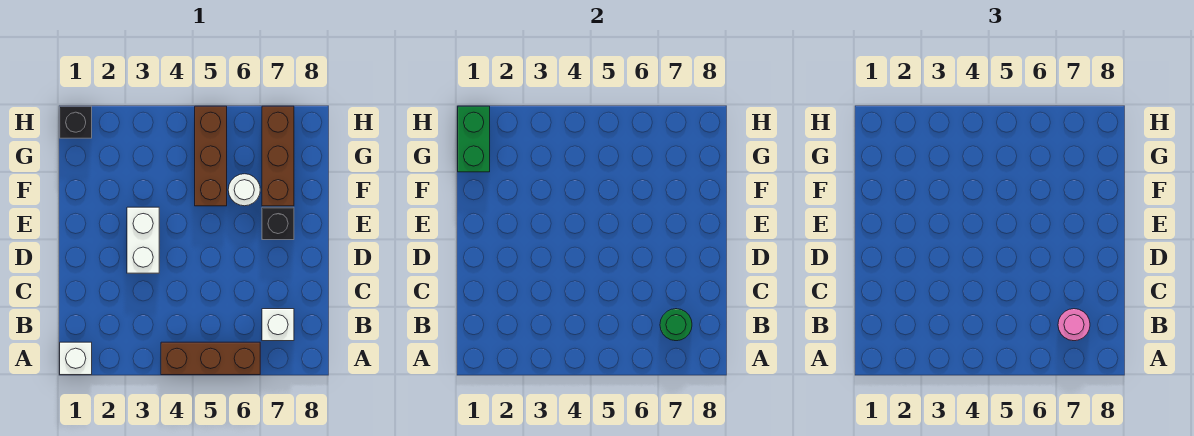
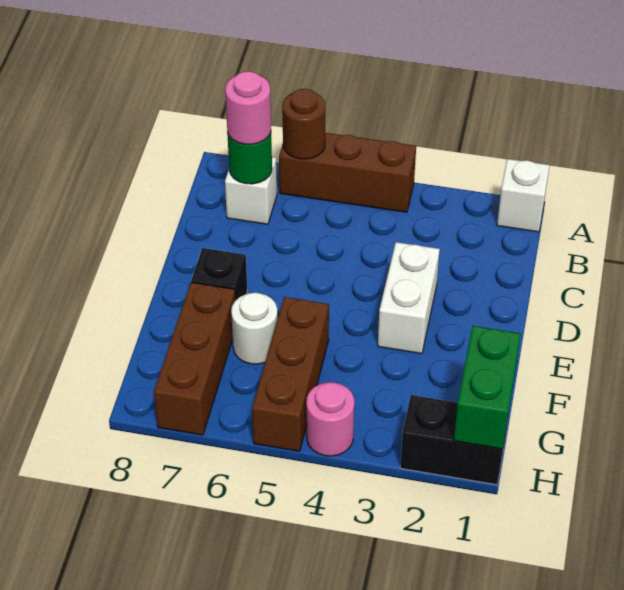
none -> brown round brick A6 level 2
black brick H1 level 1 -> black brick H1:H2 level 1
none -> pink round brick H4 level 1

